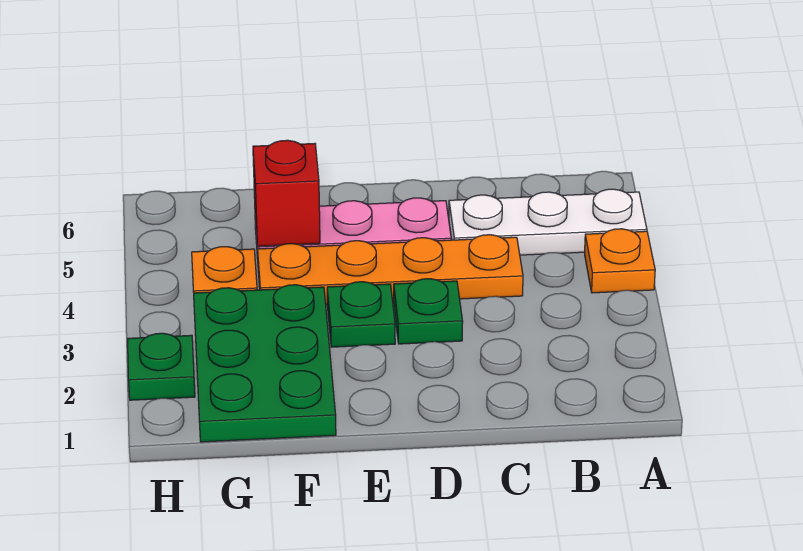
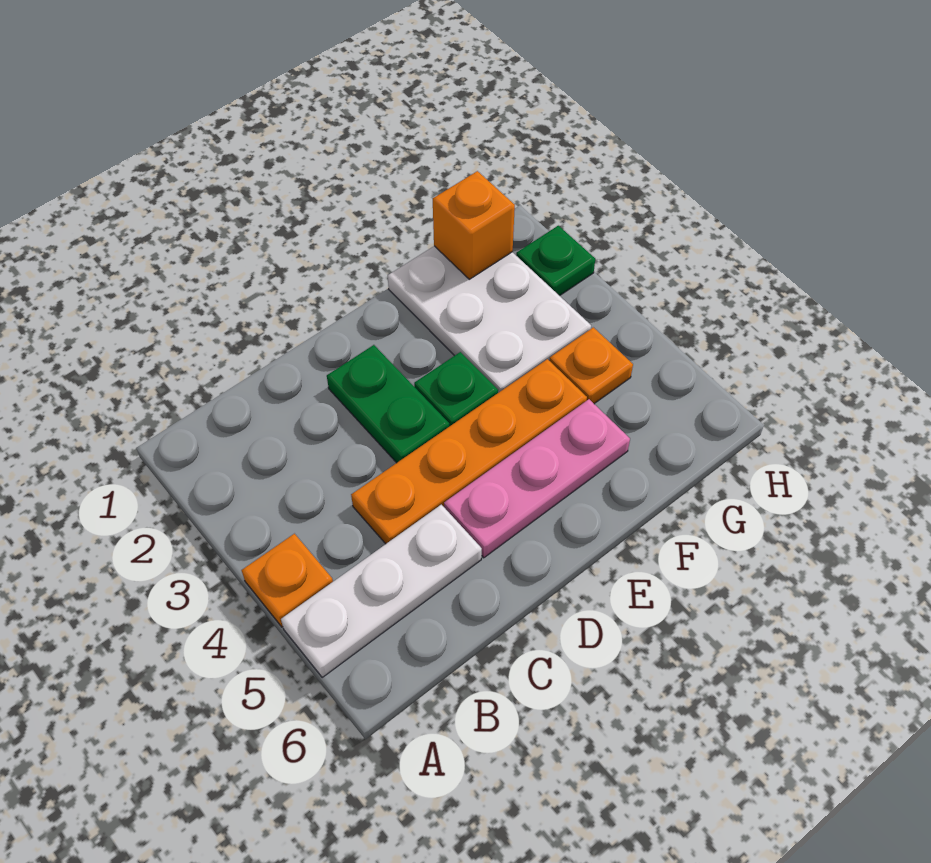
green plate D3 level 1 -> green plate D2:D3 level 1
green plate F1:G3 level 1 -> white plate F1:G3 level 1
red brick F5 level 2 -> none
none -> orange brick G1 level 2

